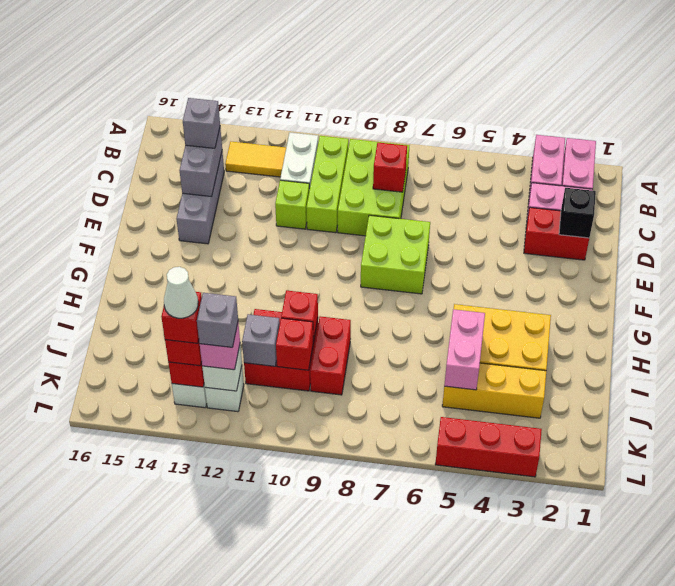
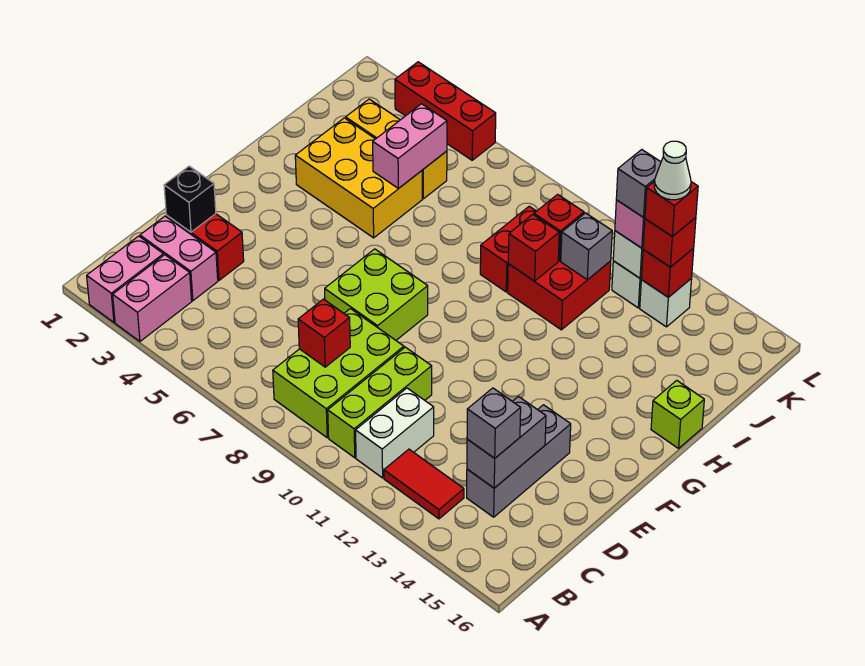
yellow tile B12:B13 level 1 -> red tile B12:B13 level 1
lime brick D11 level 1 -> lime brick H16 level 1

